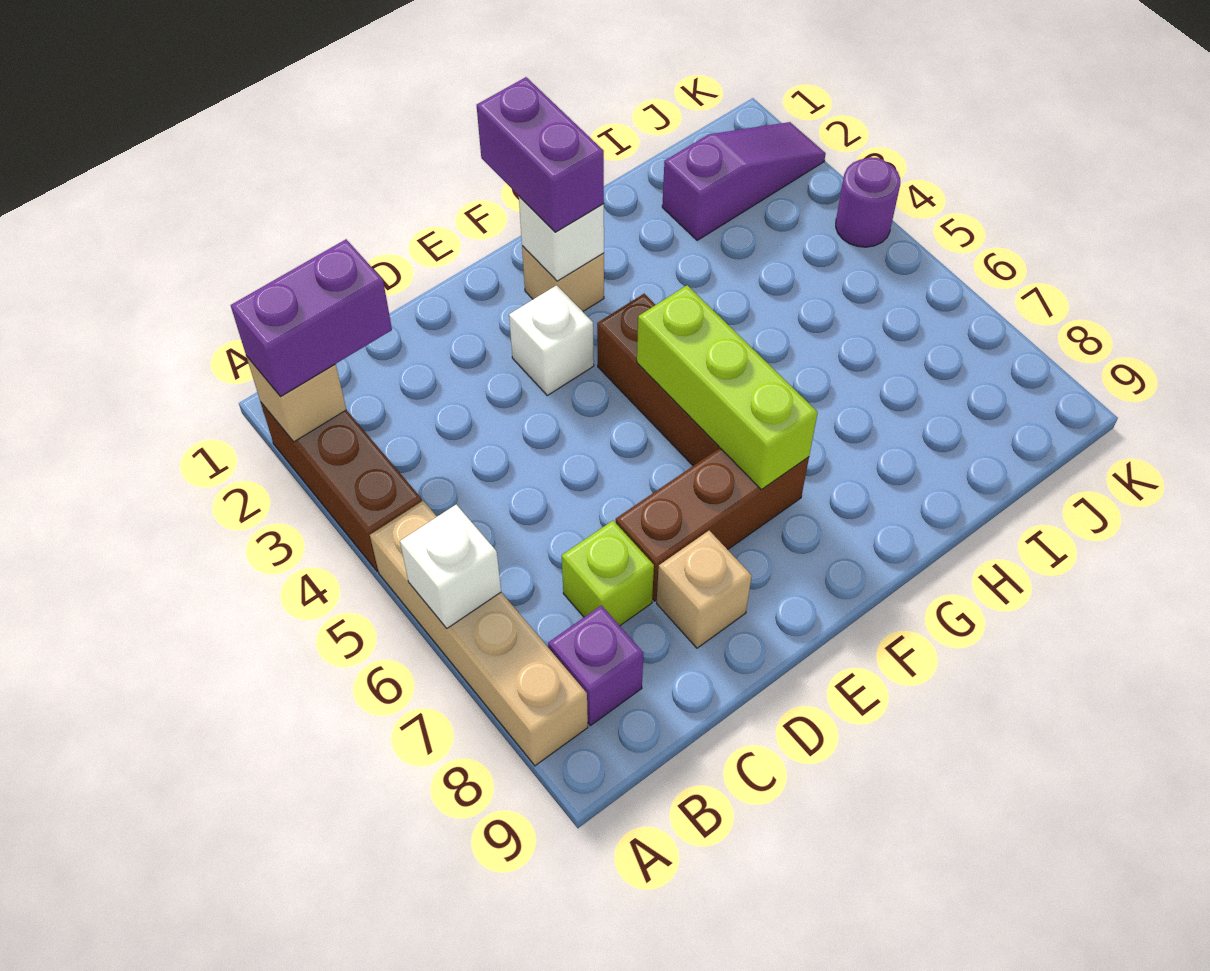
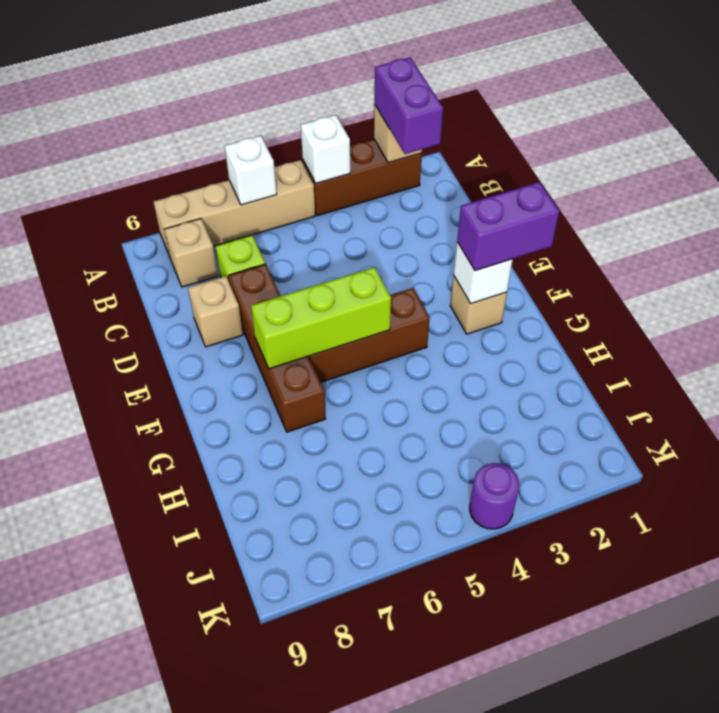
purple brick B8 level 1 -> tan brick B8 level 1
brown brick D7:F7 level 1 -> brown brick D7:G7 level 1
white brick E3 level 1 -> white brick A4 level 2
purple slope I2:K2 level 1 top I -> none

